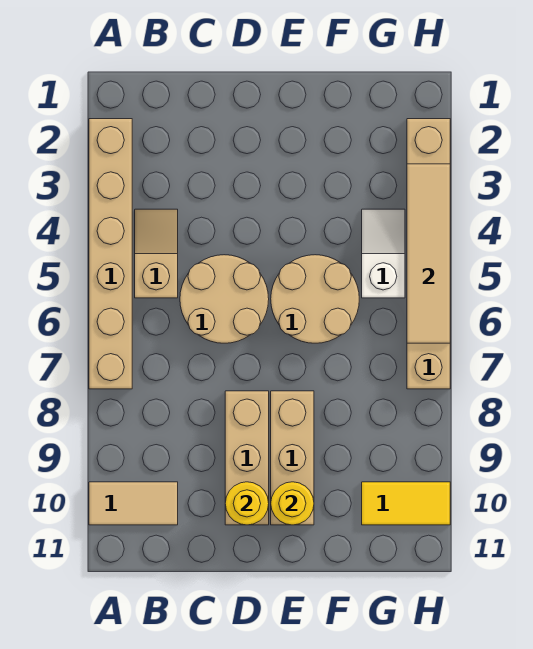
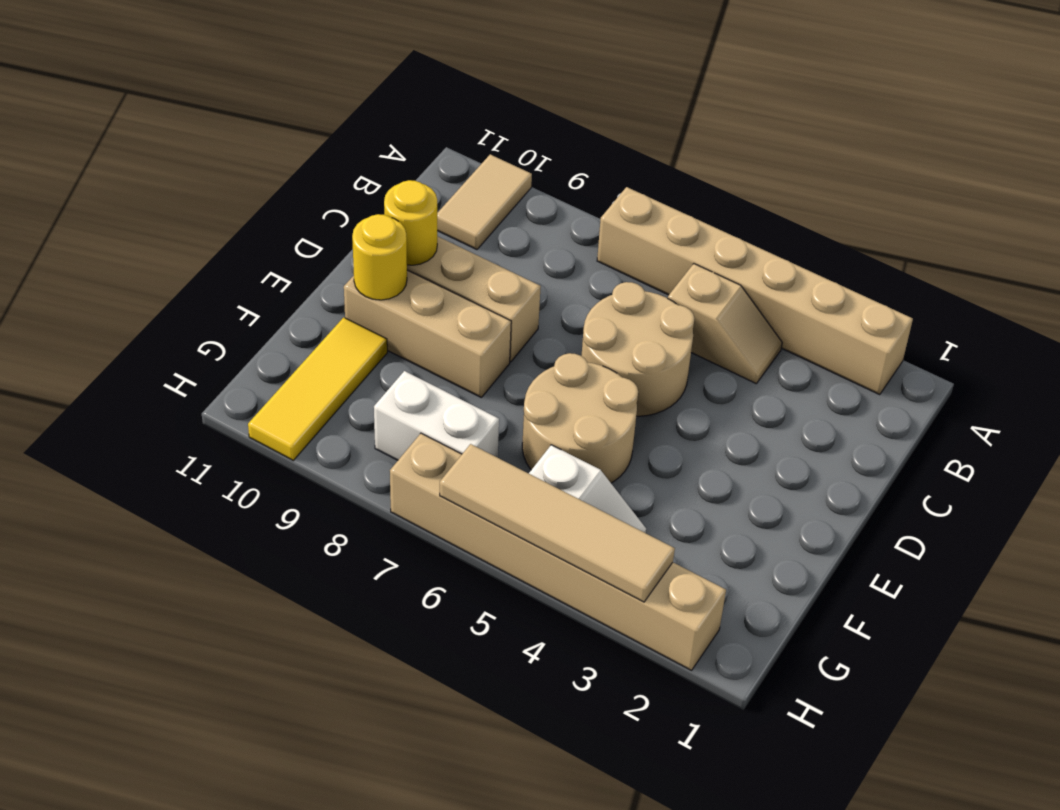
none -> white brick G7:G8 level 1
yellow tile G10:H10 level 1 -> yellow tile F10:H10 level 1

